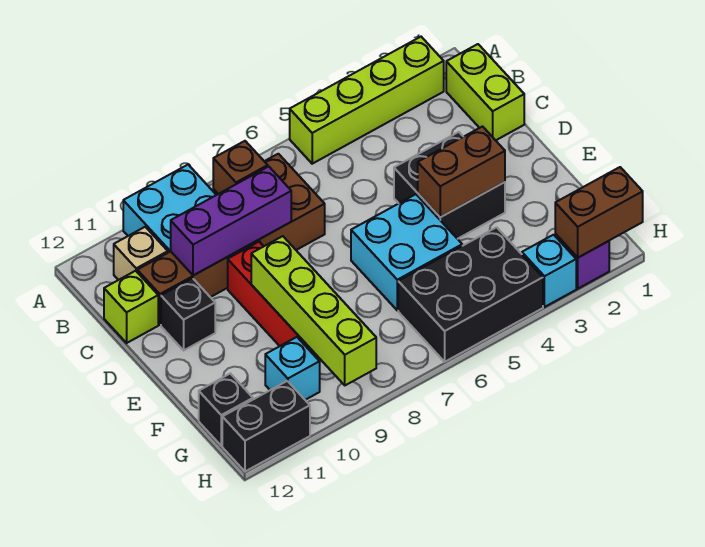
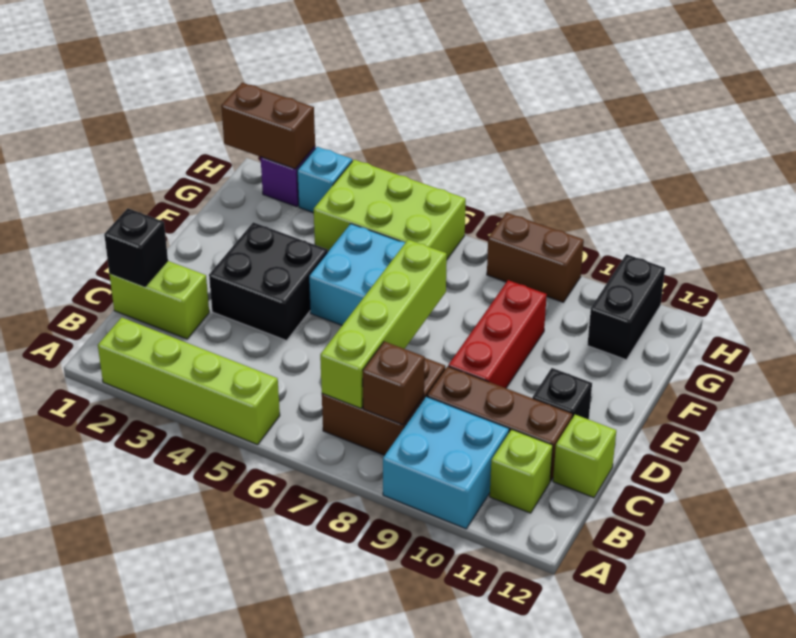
lime brick B1:C1 level 1 -> lime brick C1:C2 level 1
tan brick B11 level 1 -> lime brick B11 level 1
purple brick C8:C10 level 2 -> none
brown brick E3:E4 level 2 -> brown brick H8:H9 level 1
lime brick E9:H9 level 2 -> lime brick B7:E7 level 2
black brick G4:H6 level 1 -> lime brick G4:H6 level 1
cyan brick G10 level 1 -> none
black brick G12 level 1 -> black brick C1 level 2
black brick H11:H12 level 1 -> black brick G11:H11 level 1

